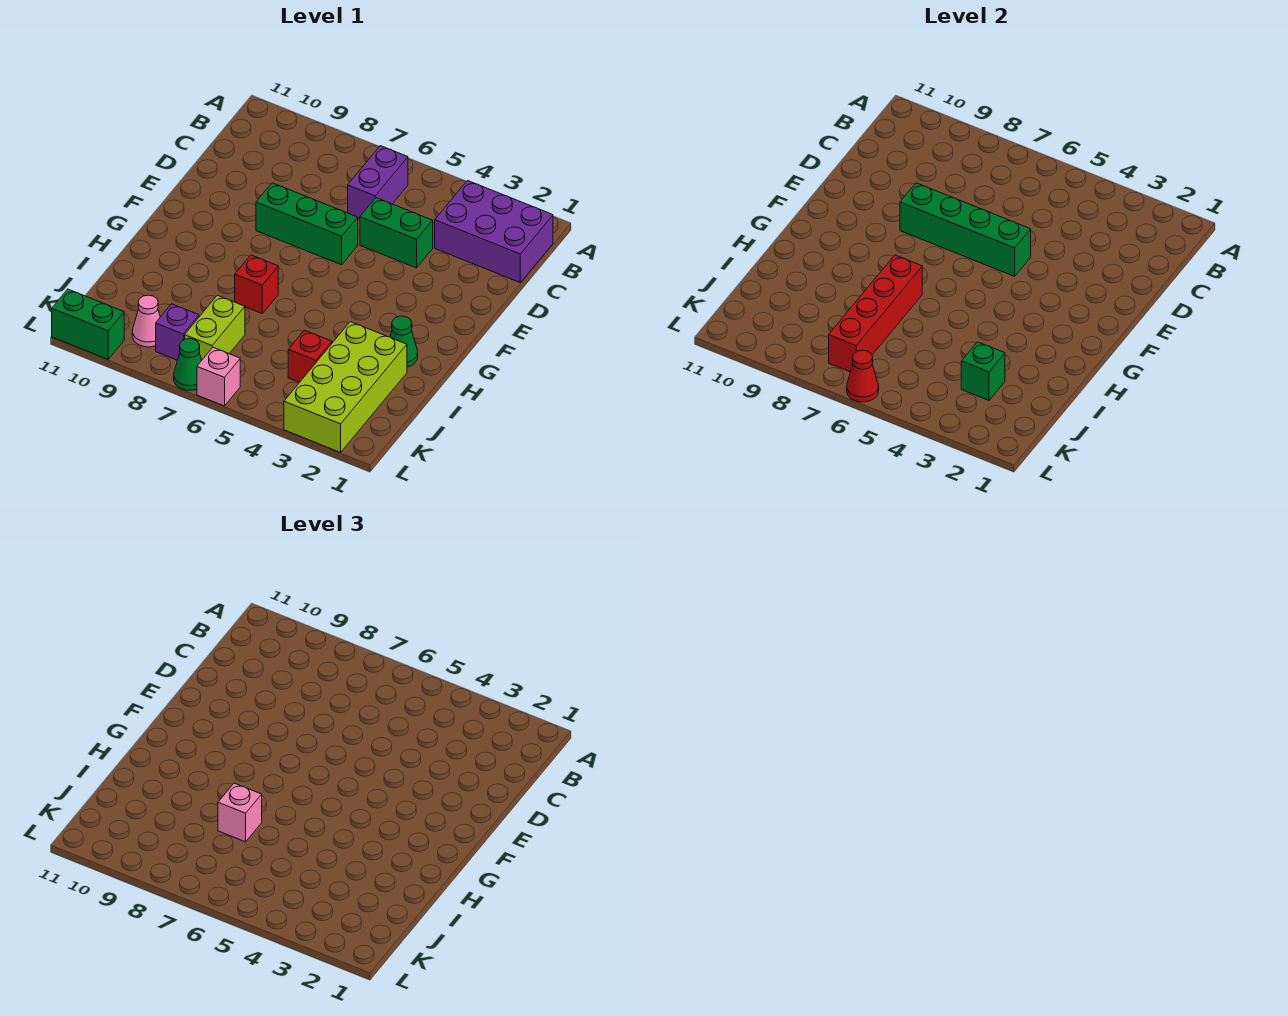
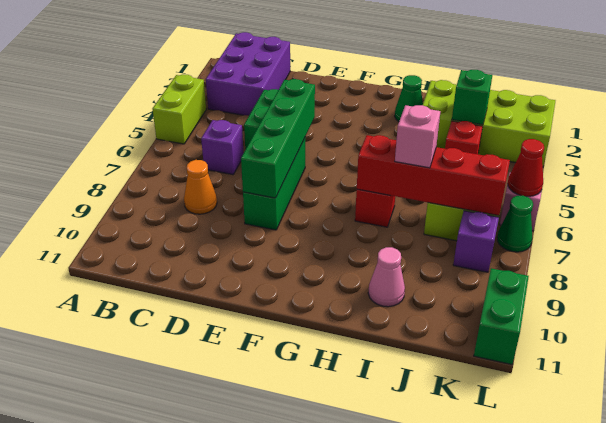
none -> lime brick A4:A5 level 1
purple brick B6:C6 level 1 -> purple brick C6 level 1
none -> orange cone C8 level 1
pink cone K9 level 1 -> pink cone I10 level 1

